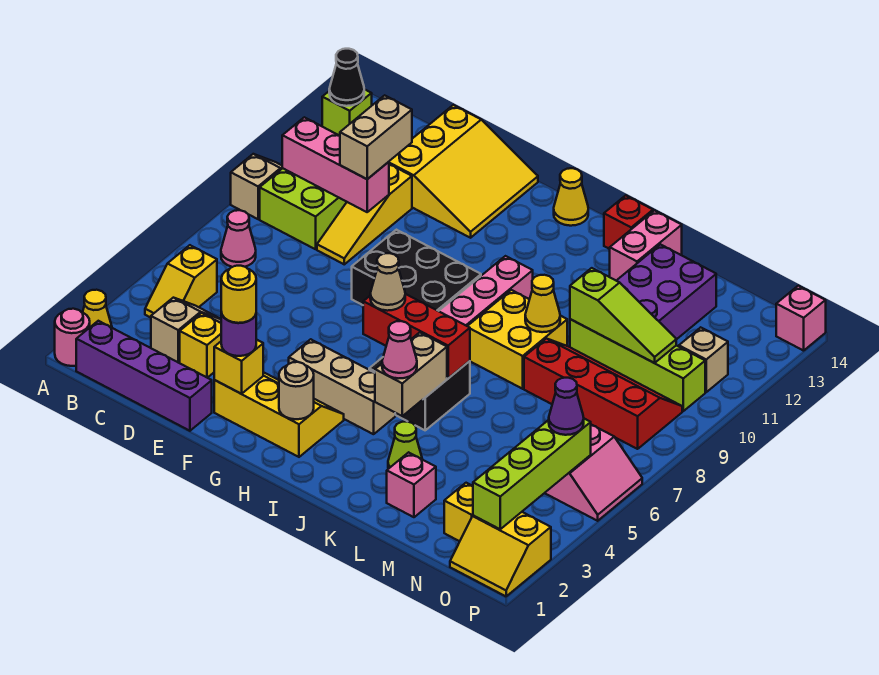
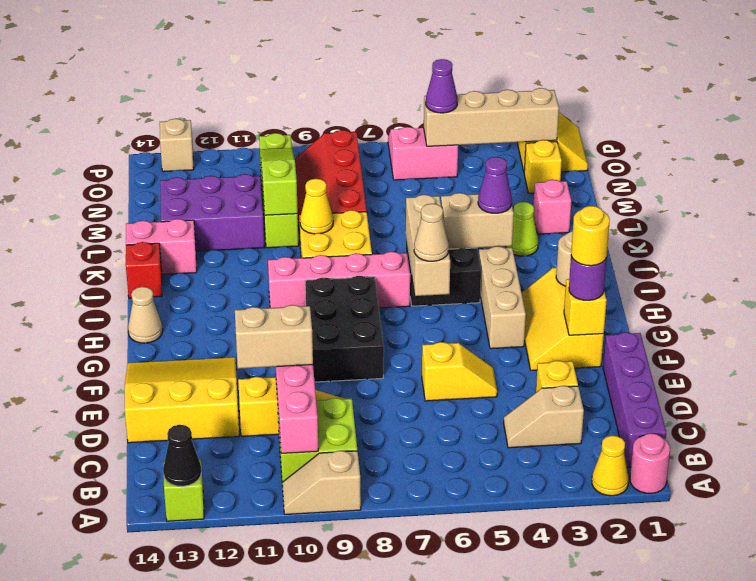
yellow slope B4:B5 level 1 top 5 -> yellow slope E5:E6 level 1 top 6
pink cone B7 level 1 -> none
red brick H6:J6 level 2 -> tan brick H6:J6 level 2
yellow cone H14 level 1 -> tan cone H14 level 1
pink cone J4 level 3 -> purple cone J4 level 3
lime brick O2:O5 level 2 -> tan brick O2:O5 level 2
tan brick O11 level 1 -> tan brick P13 level 1
pink brick P14 level 1 -> none

